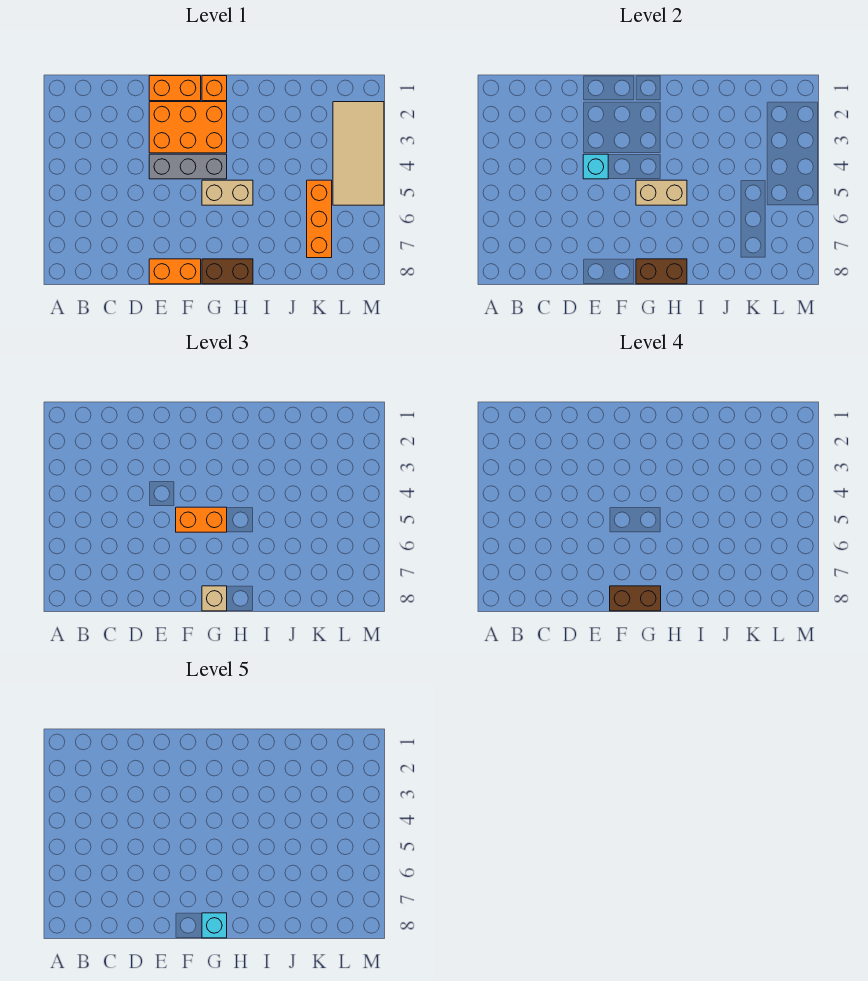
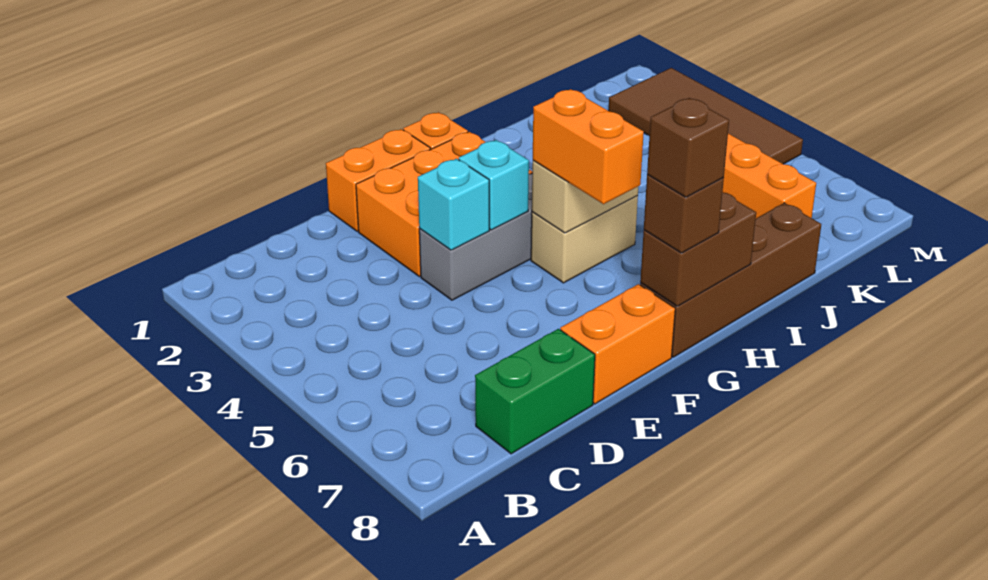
none -> green brick C8:D8 level 1
orange brick F5:G5 level 3 -> orange brick G5:G6 level 3
brown brick F8:G8 level 4 -> brown brick G8 level 4
brown brick G8:H8 level 1 -> brown brick G8:J8 level 1
tan brick G8 level 3 -> brown brick G8 level 3
cyan brick G8 level 5 -> cyan brick F4 level 2
tan tile L2:M5 level 1 -> brown tile L2:M5 level 1

